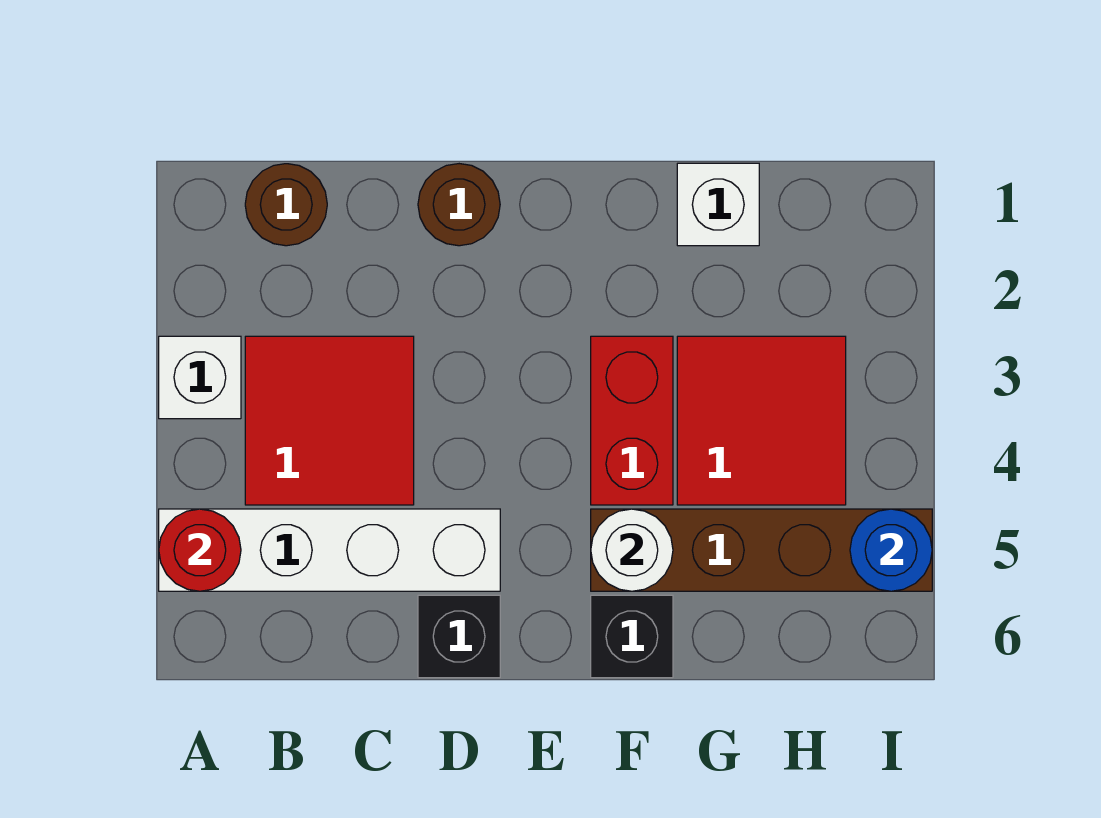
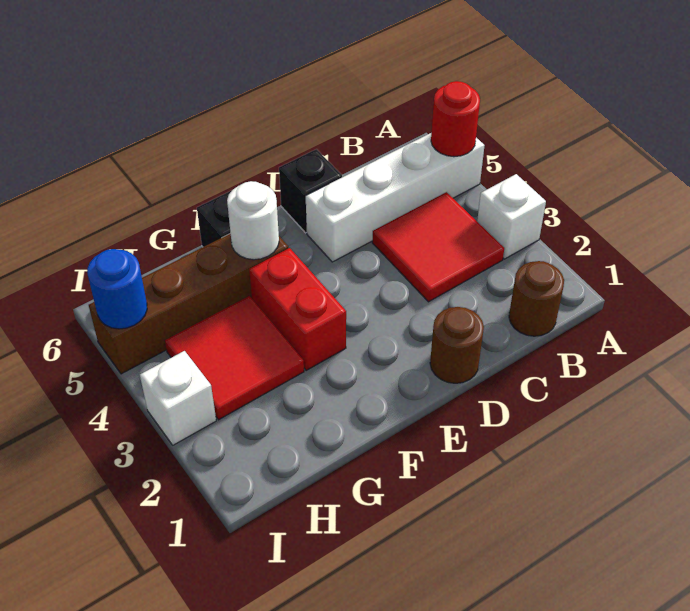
white brick G1 level 1 -> white brick I3 level 1

